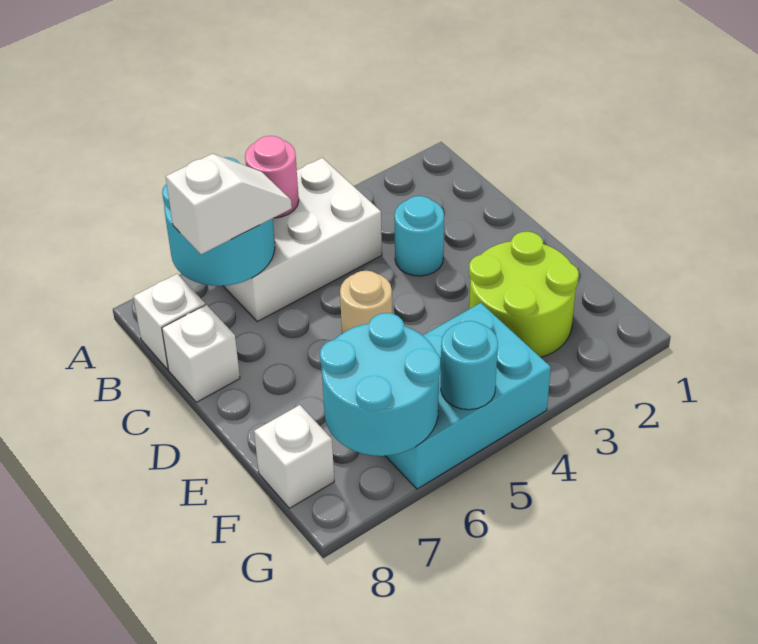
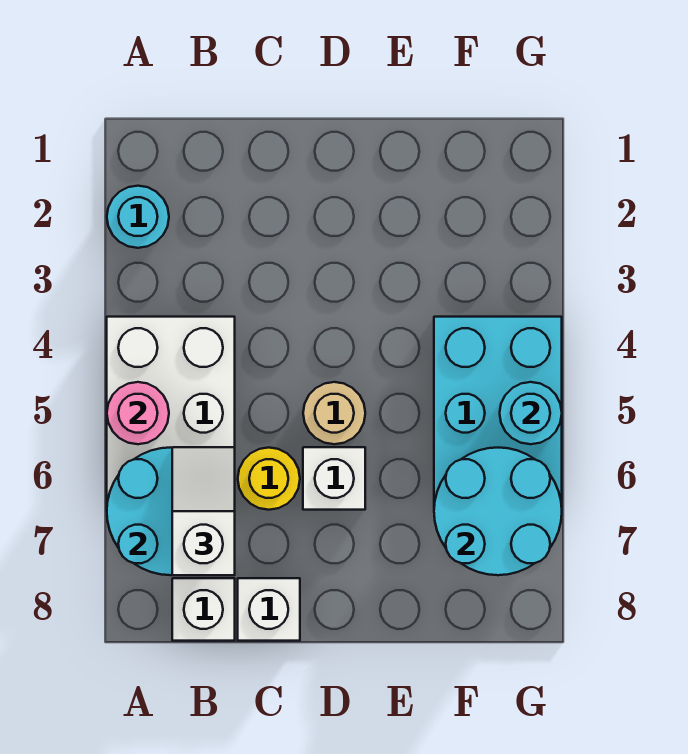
cyan round brick C3 level 1 -> cyan round brick A2 level 1
none -> yellow round brick C6 level 1
lime round brick E2:F3 level 1 -> none
white brick F8 level 1 -> white brick D6 level 1

